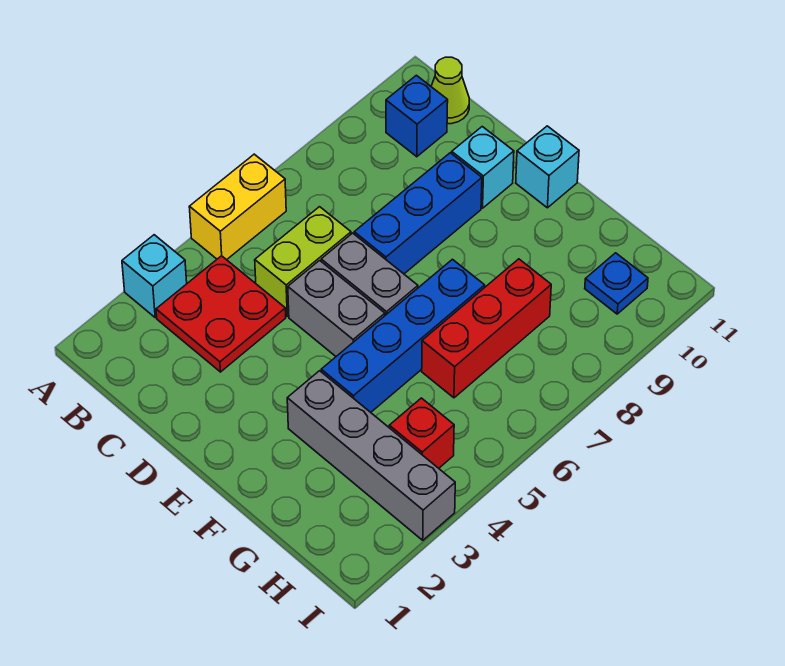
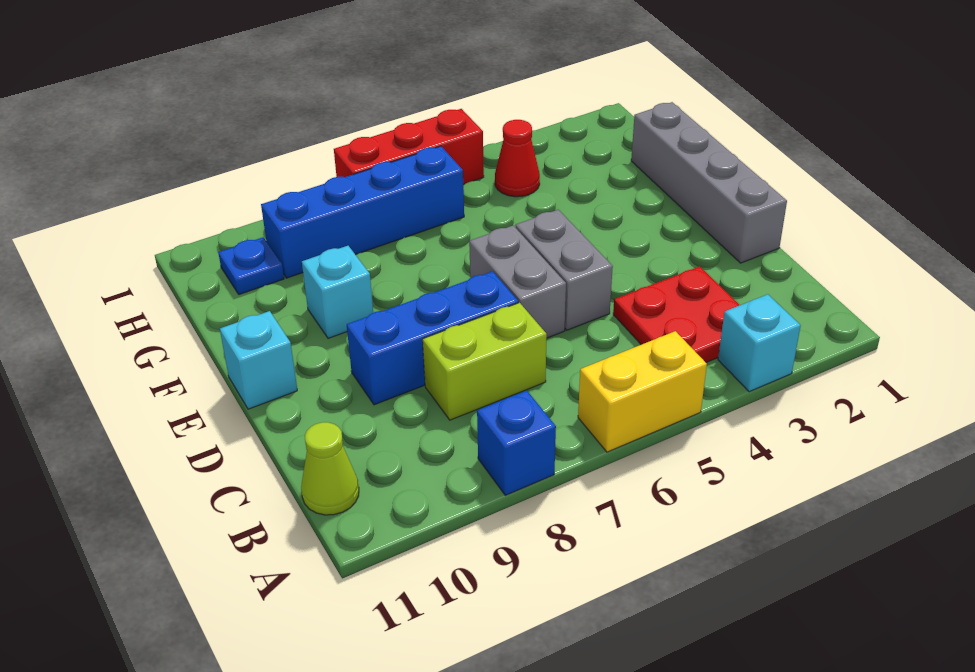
blue brick B10 level 1 -> blue brick A8 level 1
lime brick C5:C6 level 1 -> lime brick C7:C8 level 1
cyan brick D10 level 1 -> cyan brick F9 level 1
grey brick F3:I3 level 1 -> grey brick D1:G1 level 1
blue brick F4:F7 level 1 -> blue brick H6:H9 level 1
red brick G6:G8 level 1 -> red brick I5:I7 level 1
red brick H4 level 1 -> red cone H4 level 1

